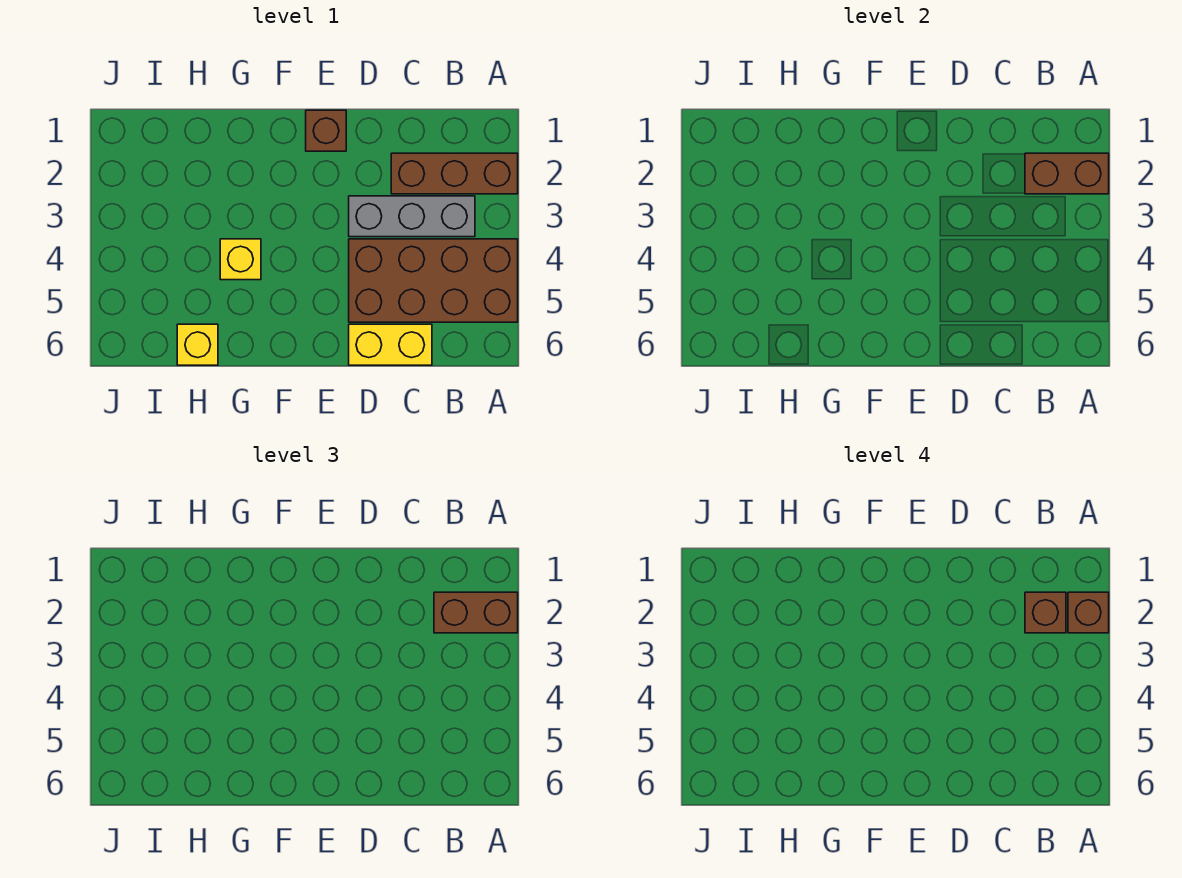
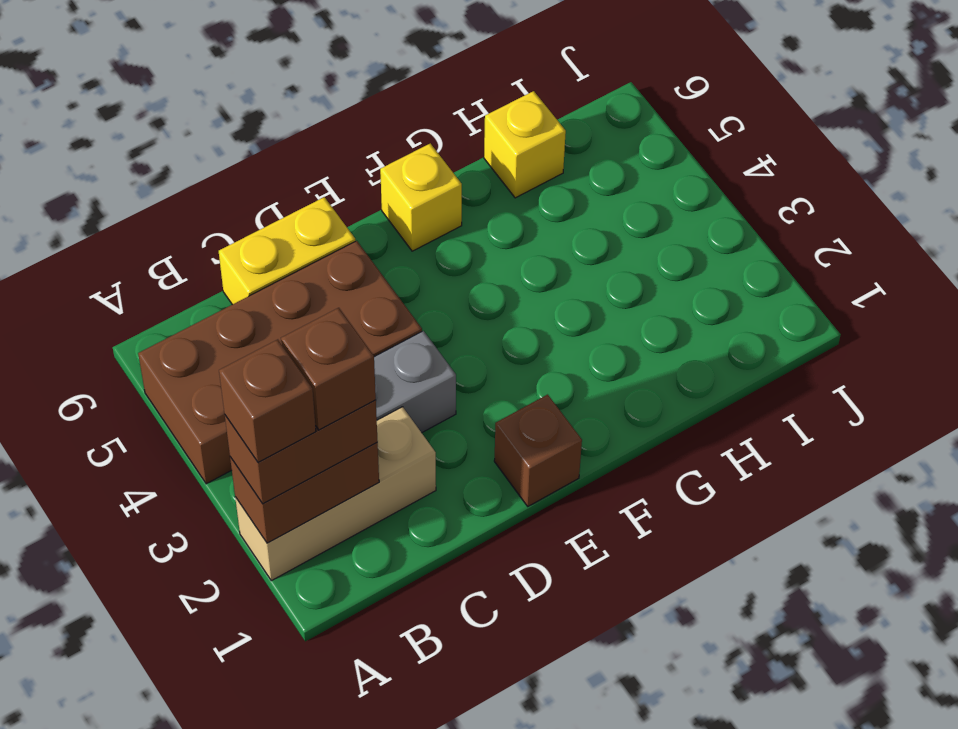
brown brick A2:C2 level 1 -> tan brick A2:C2 level 1
yellow brick G4 level 1 -> yellow brick F6 level 1

